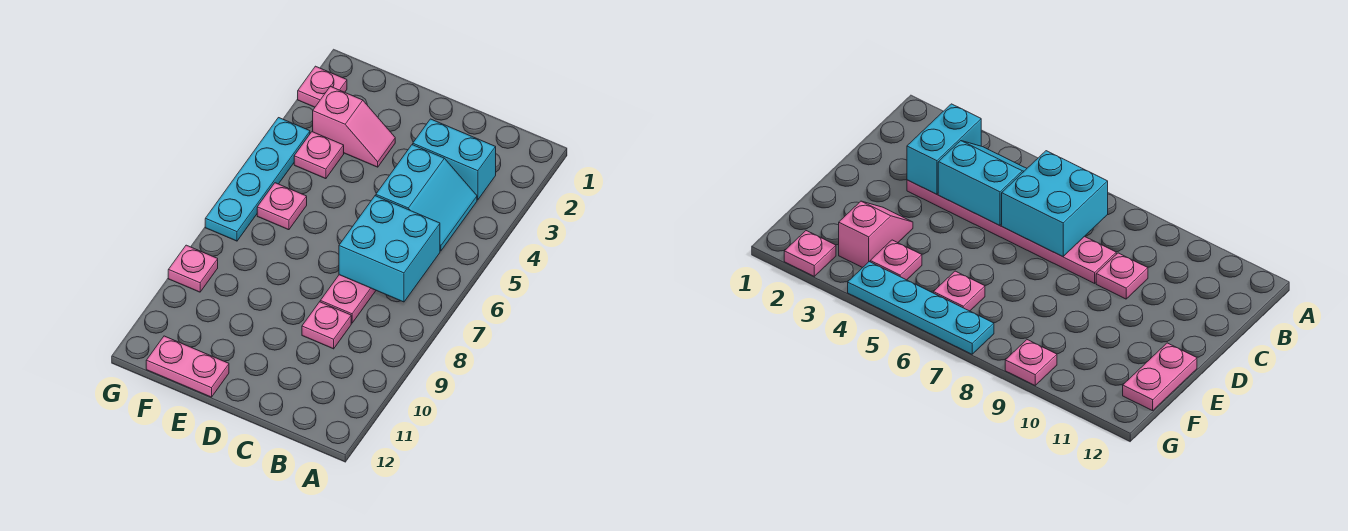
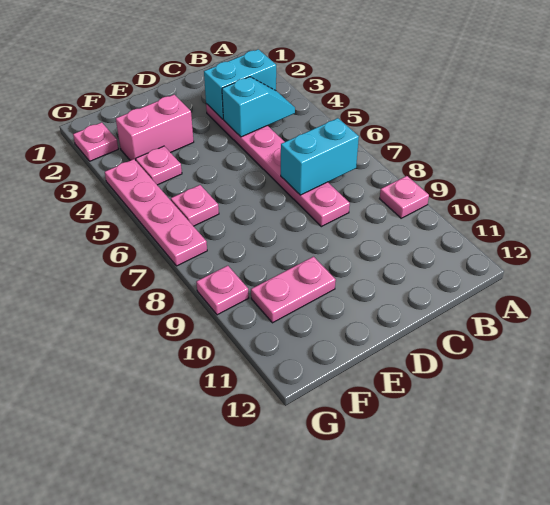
cyan slope B4:C5 level 2 top C -> cyan slope B4:C4 level 2 top C
cyan brick B6:C7 level 2 -> cyan brick B7:C7 level 2
pink plate C9 level 1 -> pink plate A9 level 1
pink slope E3:F3 level 1 top F -> pink brick E3:F3 level 1
pink plate E12:F12 level 1 -> pink plate E10:F10 level 1
cyan plate G4:G7 level 1 -> pink plate G4:G7 level 1

